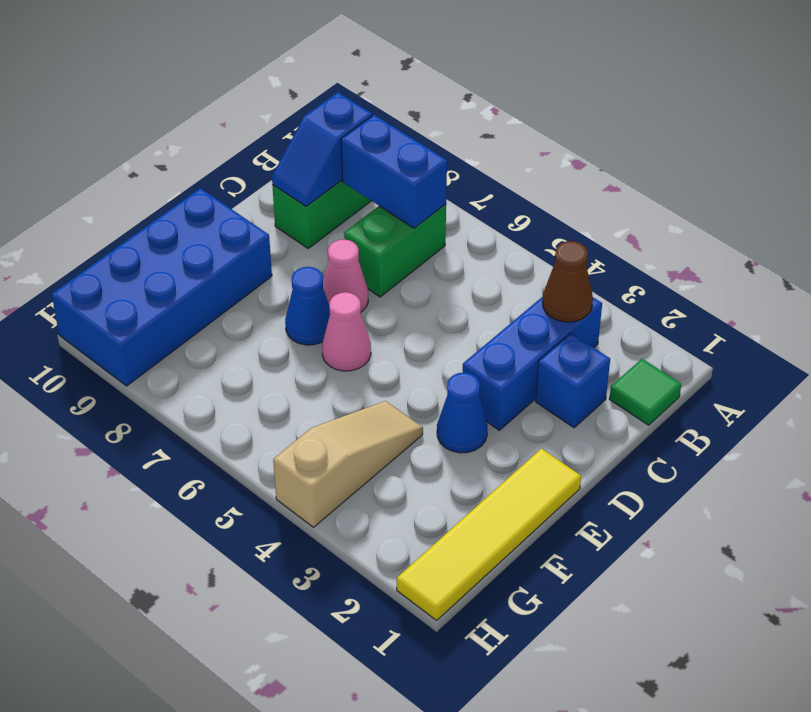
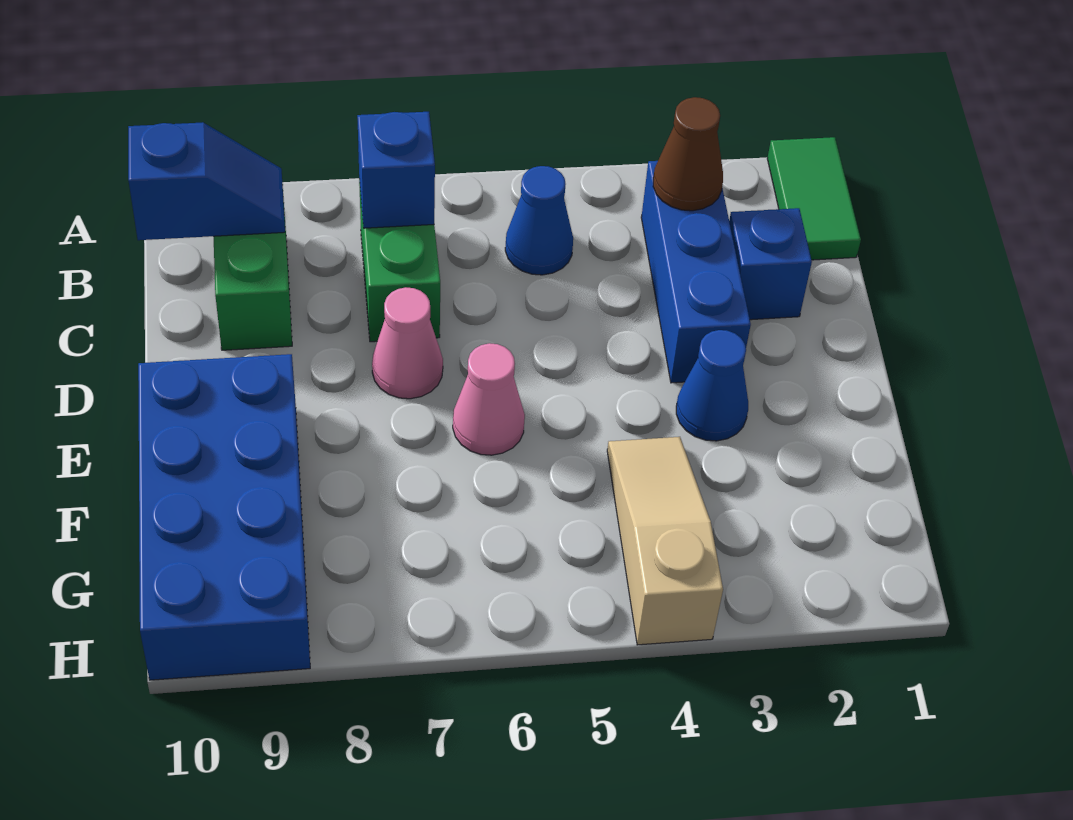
green tile B1 level 1 -> green tile A1:B1 level 1
blue brick B7:B8 level 2 -> blue brick B7 level 2
blue slope B9:C9 level 2 top B -> blue slope B9:B10 level 2 top 10
yellow tile E1:H1 level 1 -> none
blue cone E7 level 1 -> blue cone B5 level 1

